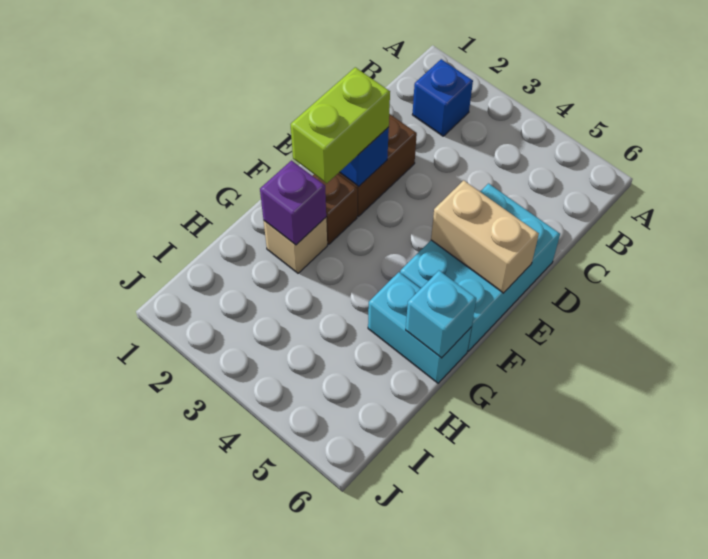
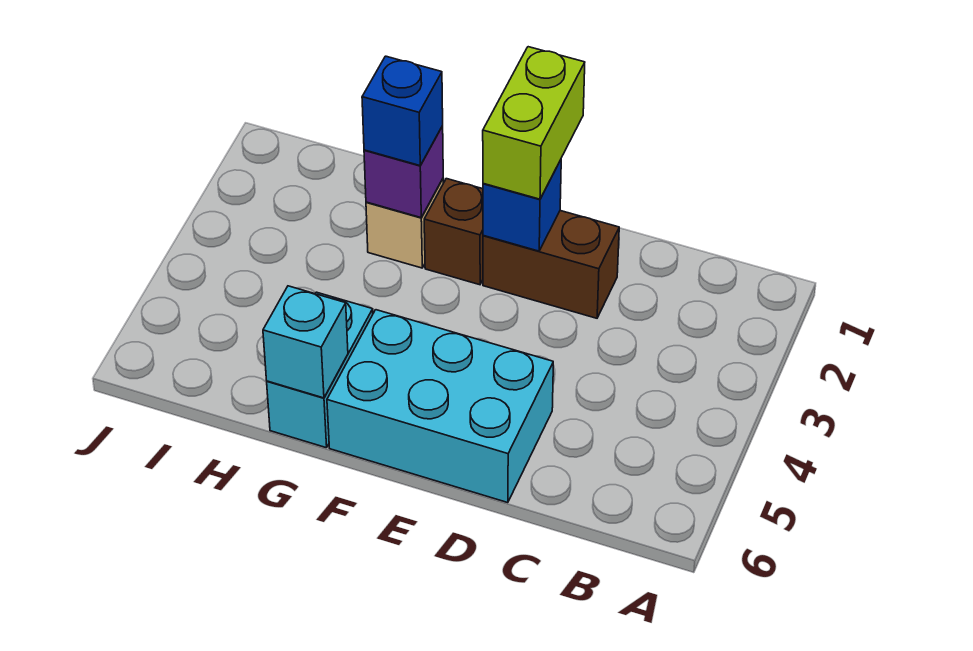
blue brick B2 level 1 -> blue brick G2 level 3
lime brick E2:F2 level 3 -> lime brick E1:E2 level 3
tan brick E5:E6 level 2 -> none

